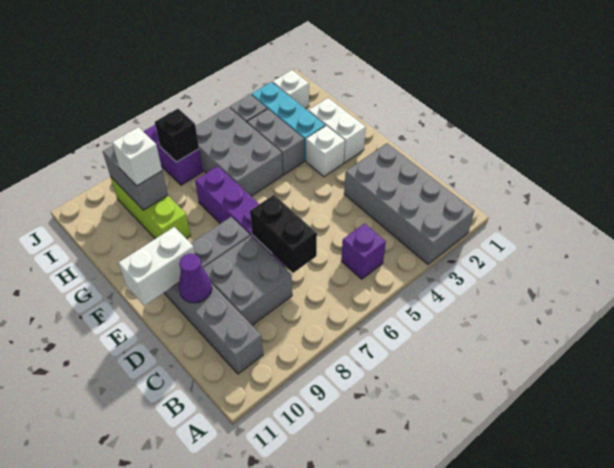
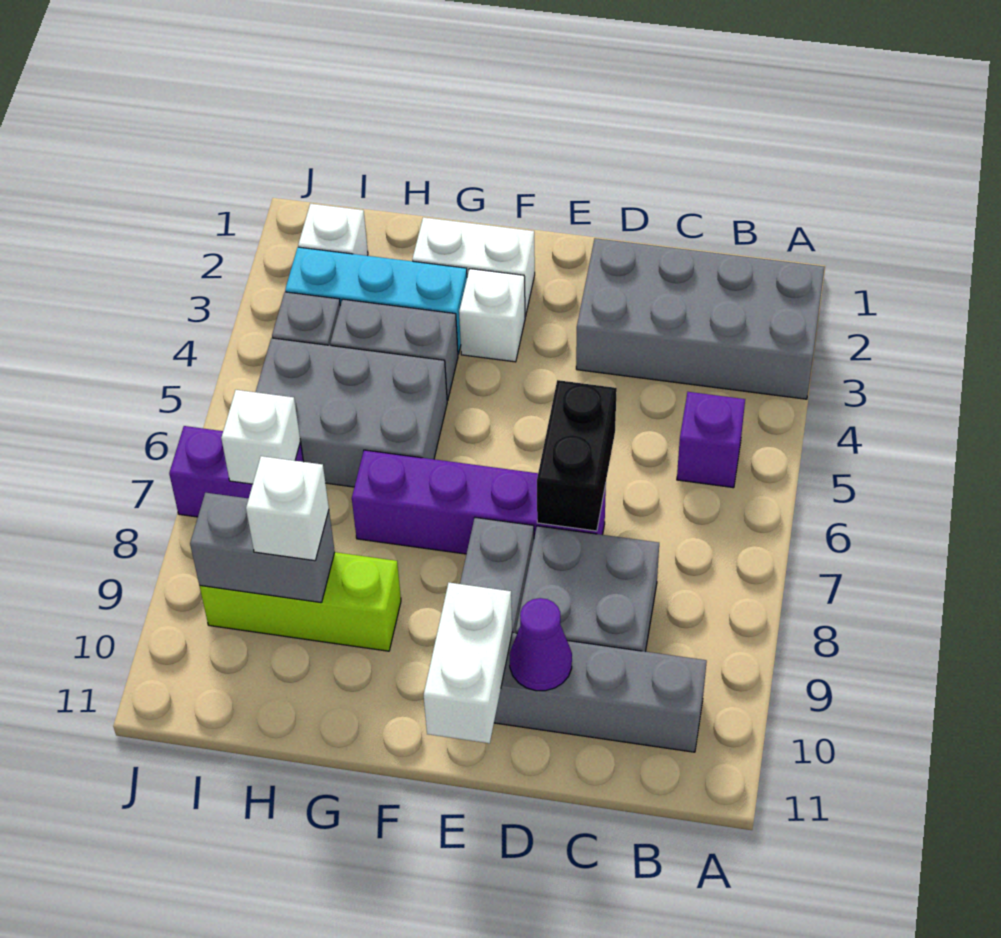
black brick C7:D7 level 2 -> black brick D6:D7 level 2
black brick I7 level 2 -> white brick I7 level 2

